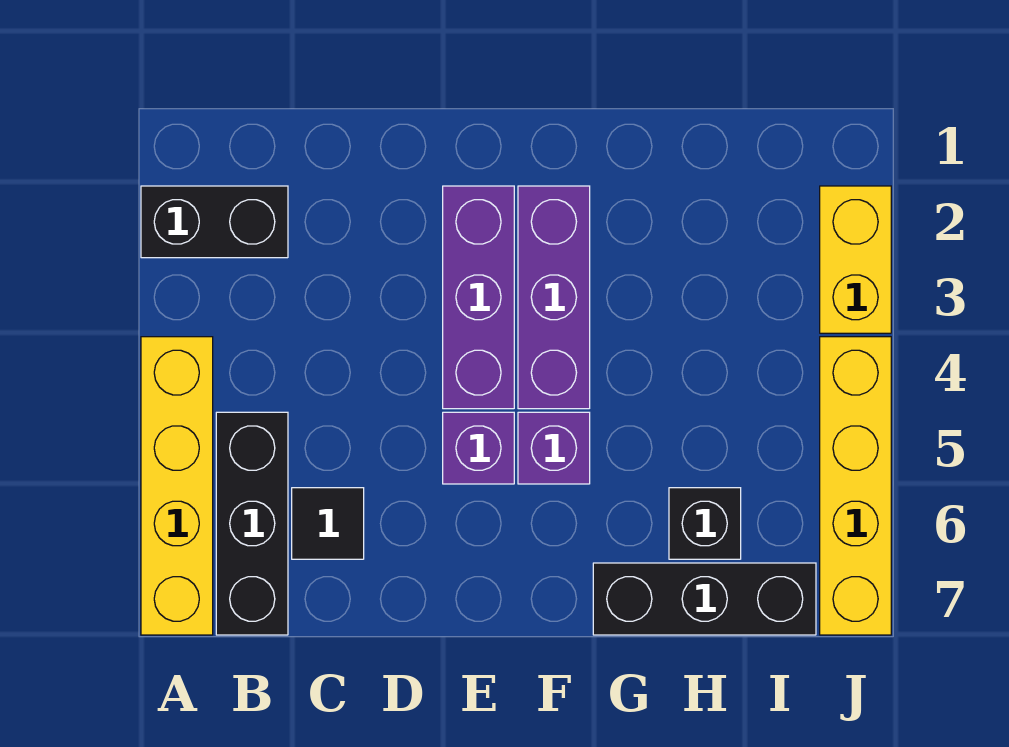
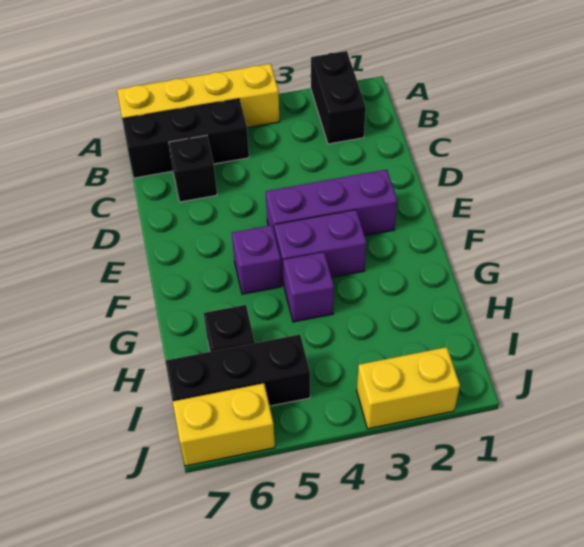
black tile C6 level 1 -> black brick C6 level 1
purple brick E5 level 1 -> purple brick G4 level 1
purple brick F2:F4 level 1 -> purple brick F3:F4 level 1
black brick G7:I7 level 1 -> black brick I5:I7 level 1
yellow brick J4:J7 level 1 -> yellow brick J6:J7 level 1

